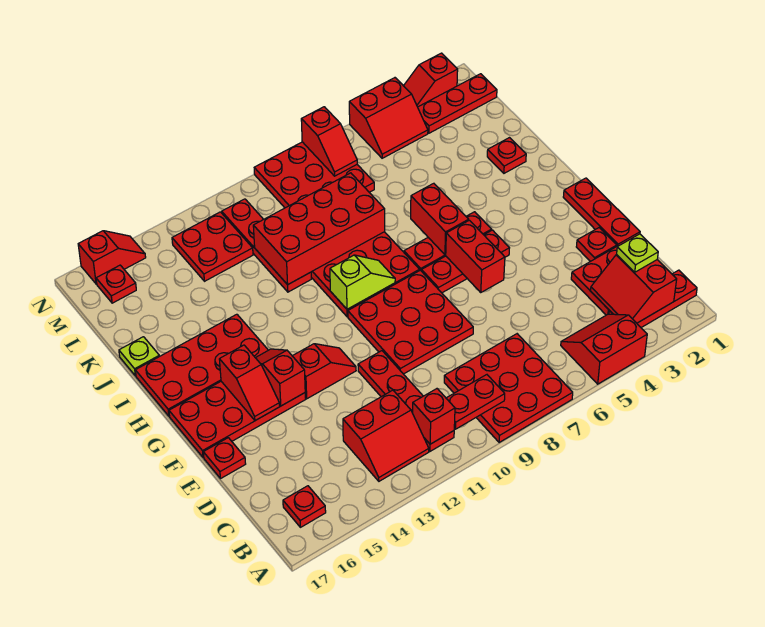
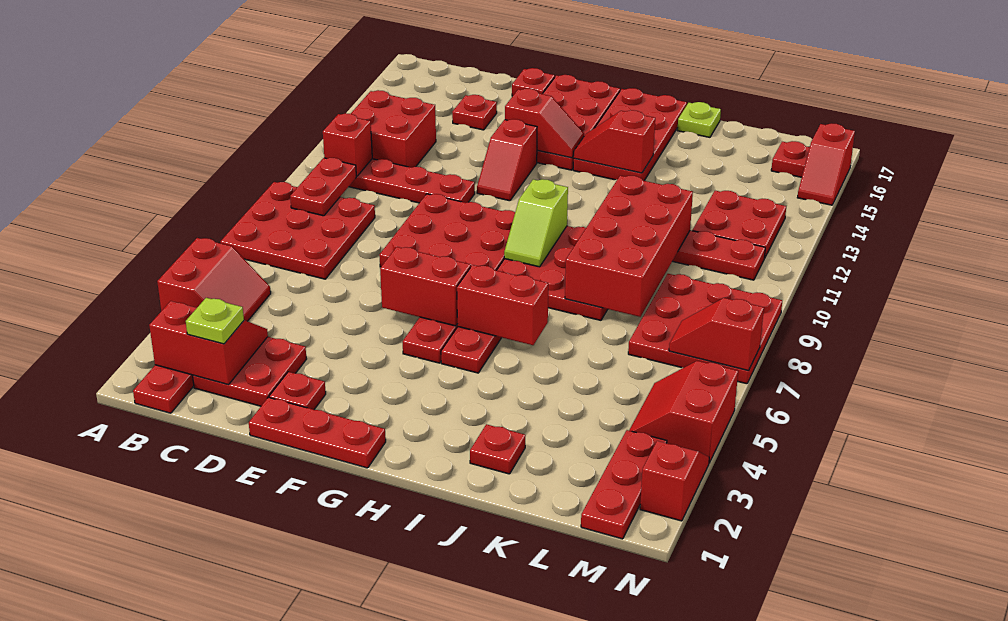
red slope B12:C13 level 1 top C -> red brick B12:C13 level 1
red plate B16 level 1 -> red plate D15 level 1
red slope F15:G15 level 2 top G -> red slope H14:I14 level 2 top I

